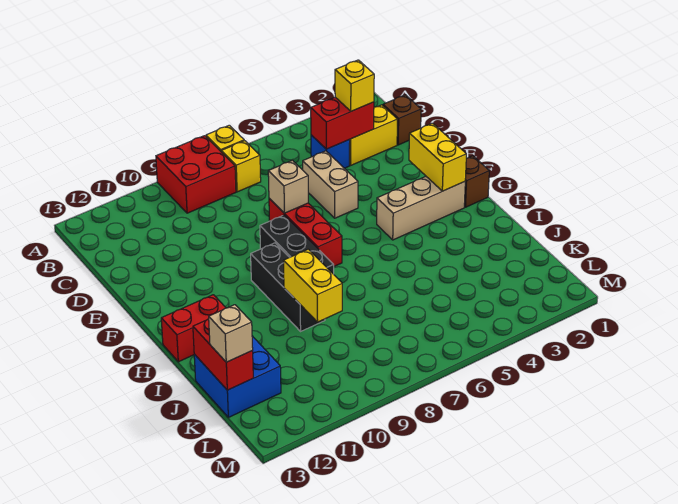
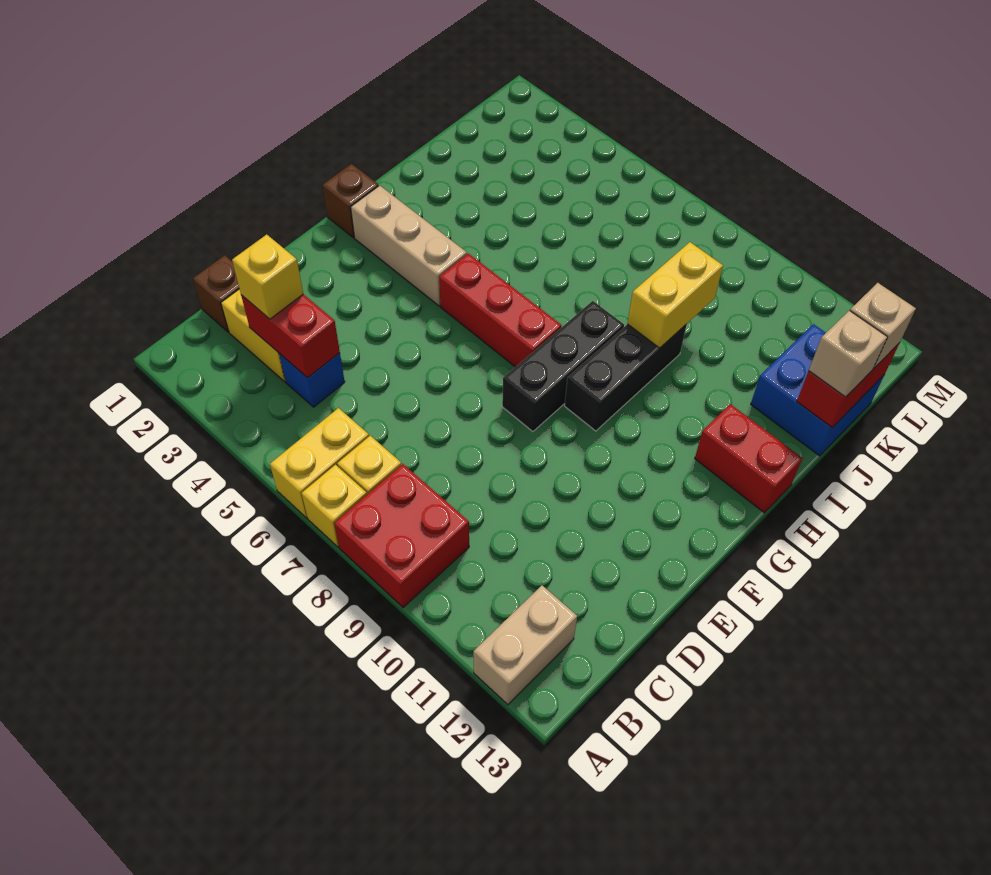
tan brick D5:E5 level 1 -> tan brick A12:B12 level 1
red brick E7:G7 level 1 -> red brick G5:G7 level 1
tan brick E7 level 2 -> tan brick J13 level 3
yellow brick F2:G2 level 2 -> yellow brick A6:B6 level 1

